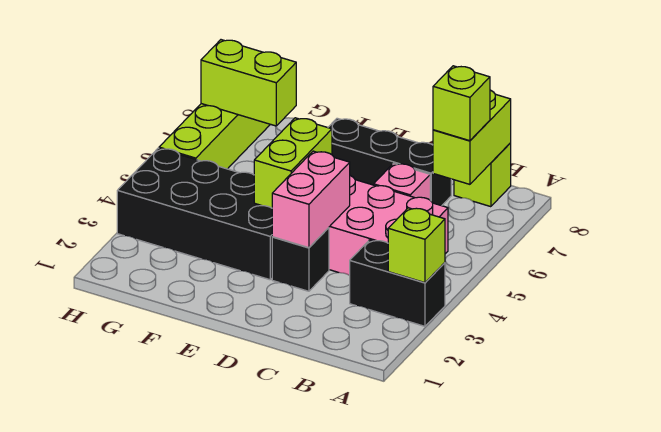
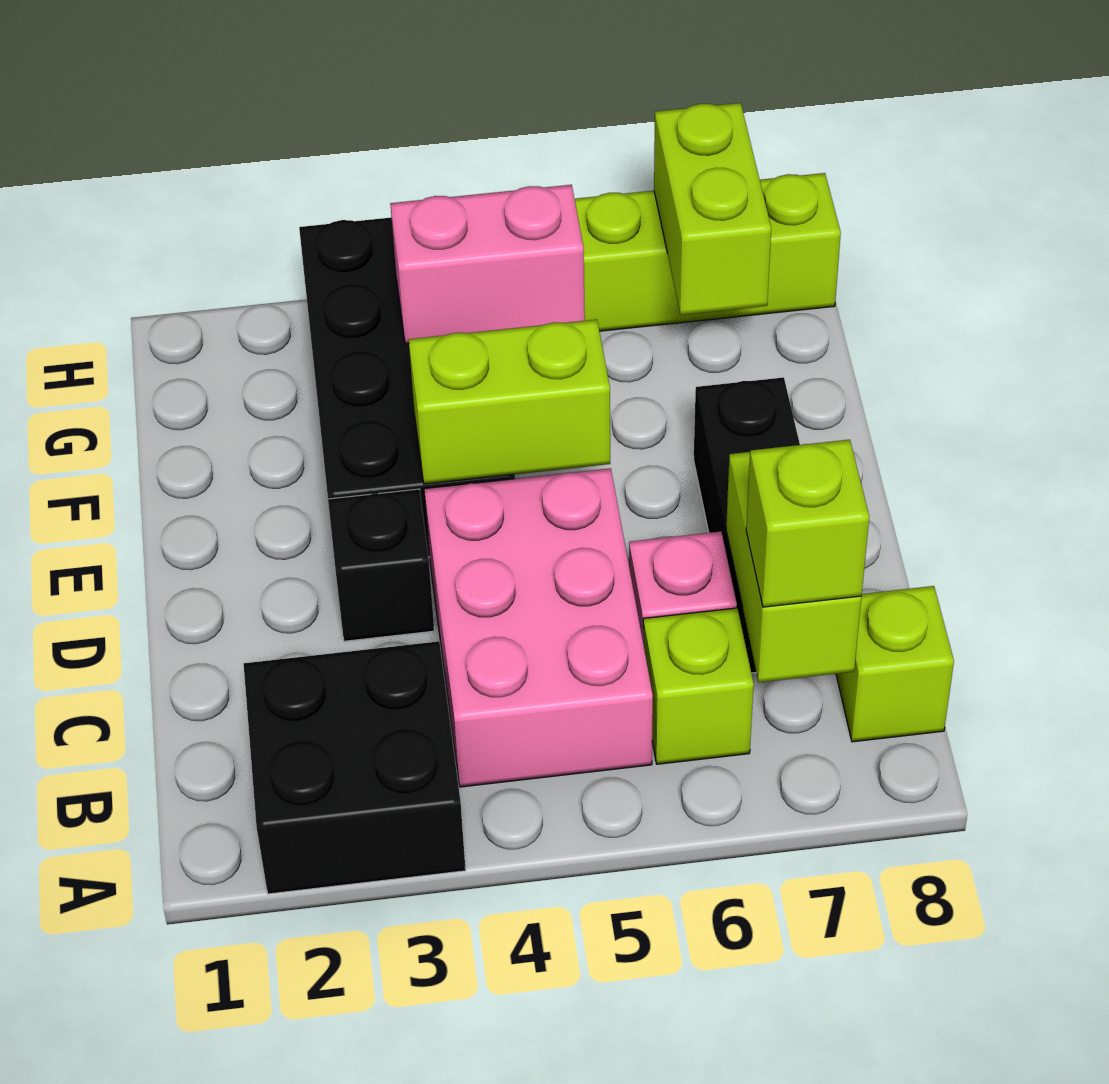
black brick A3:B3 level 1 -> black brick A2:B3 level 1
lime brick A3 level 2 -> lime brick B6 level 1
lime brick B7:B8 level 2 -> lime brick B7:C7 level 2
pink brick D3:D4 level 2 -> pink brick G4:G5 level 2

